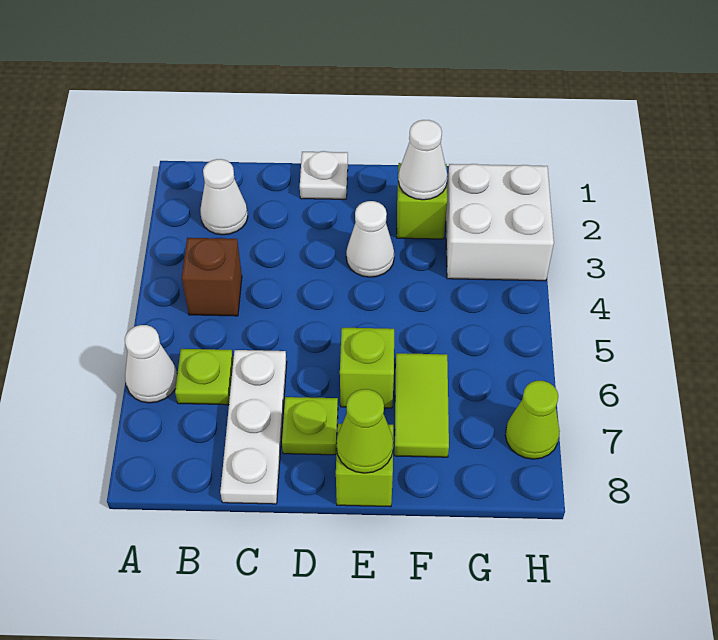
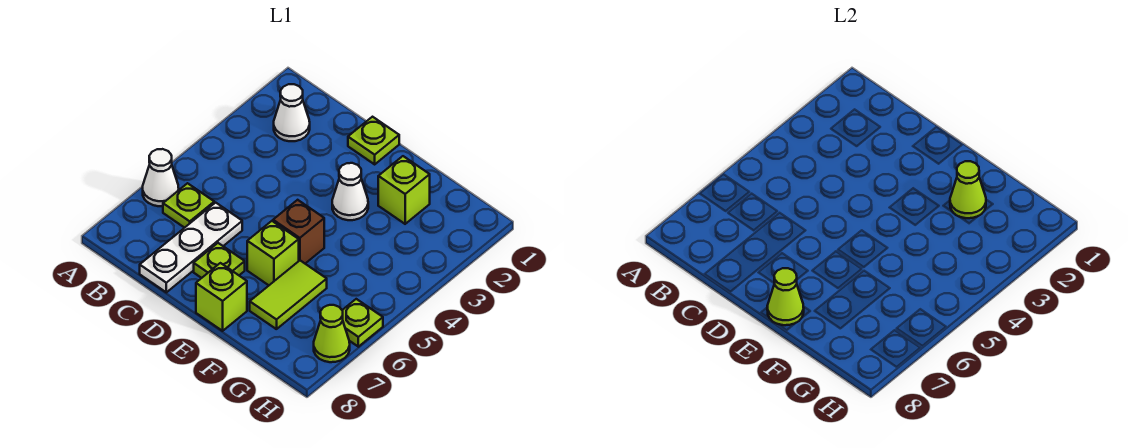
brown brick B4 level 1 -> brown brick E5 level 1
white plate D1 level 1 -> lime plate D1 level 1
white cone F2 level 2 -> lime cone F2 level 2
white brick G2:H3 level 1 -> none
none -> lime plate H6 level 1

